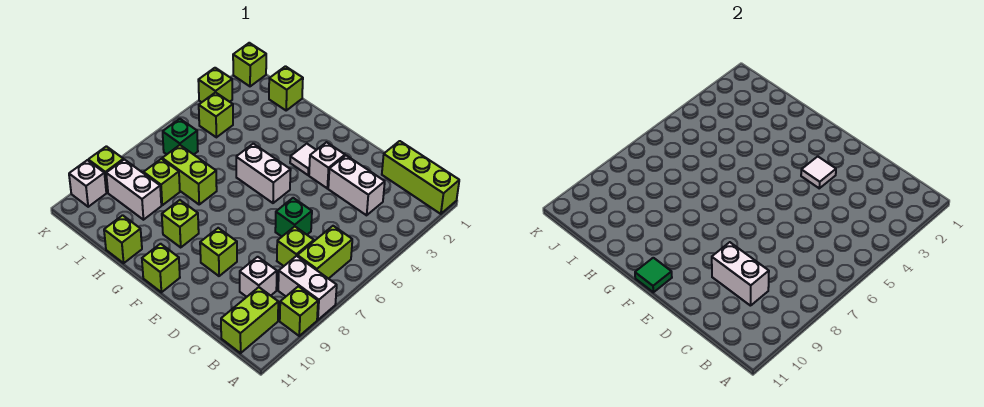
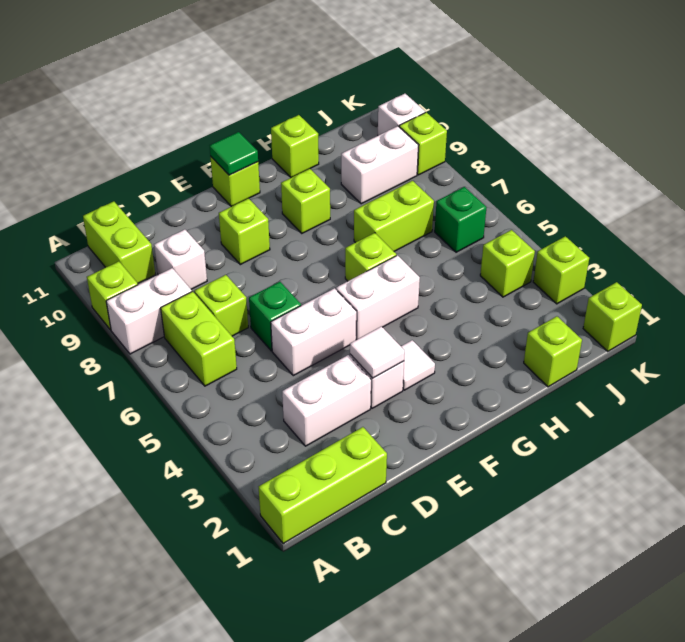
white brick C9:D9 level 2 -> white brick D5:E5 level 1
lime brick I8 level 1 -> lime brick G6 level 1

